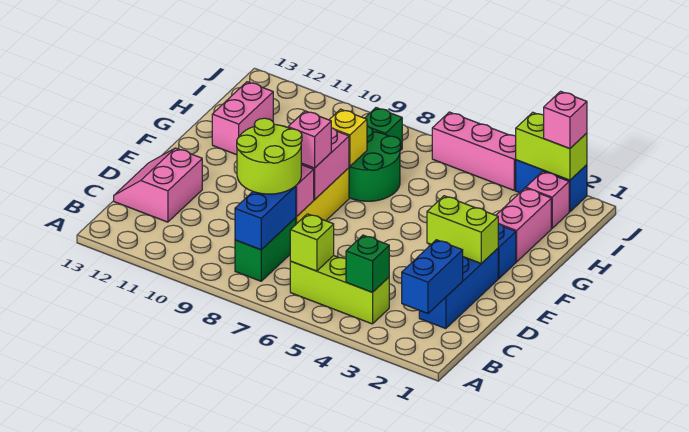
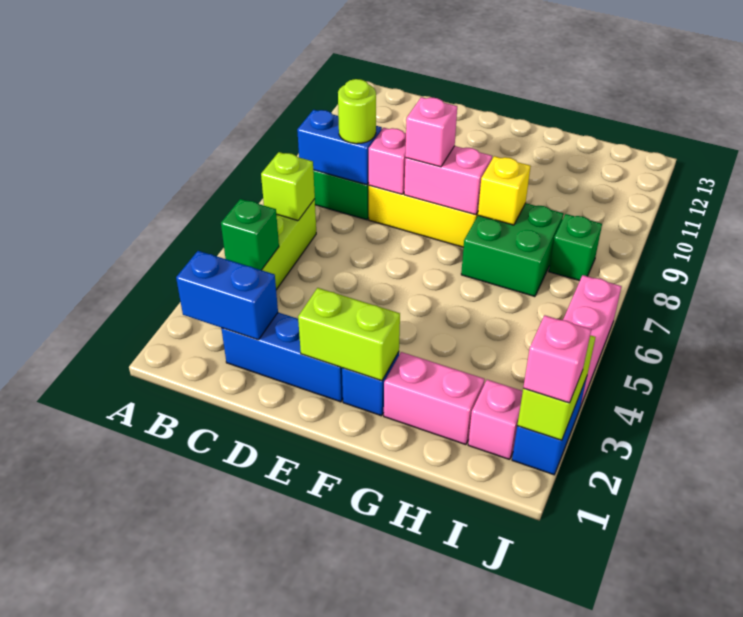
lime round brick C8:D9 level 3 -> lime round brick C8 level 3
pink slope C12:D13 level 1 top 12 -> none
lime brick E2:E3 level 2 -> lime brick E2:F2 level 2
green round brick G7:H8 level 1 -> green brick G7:H8 level 1
pink brick G12:H12 level 1 -> none

